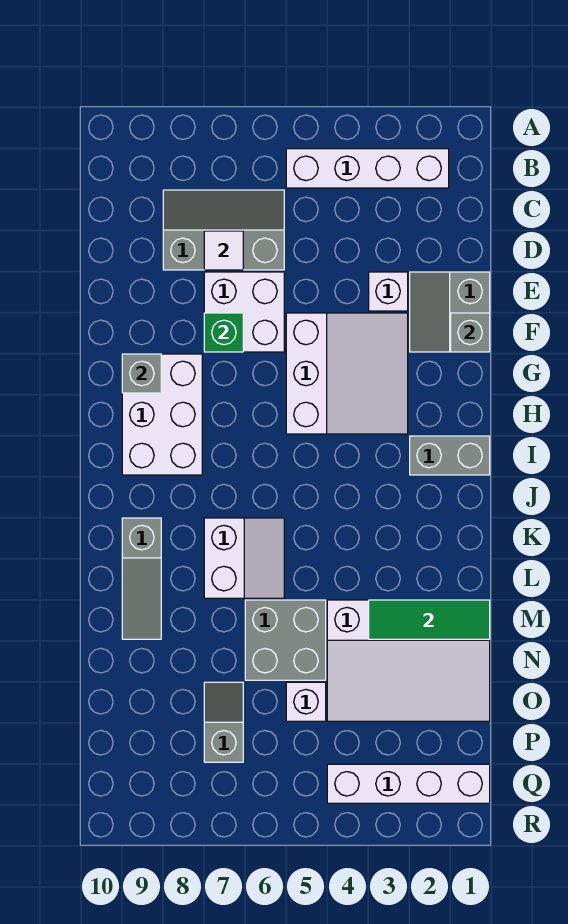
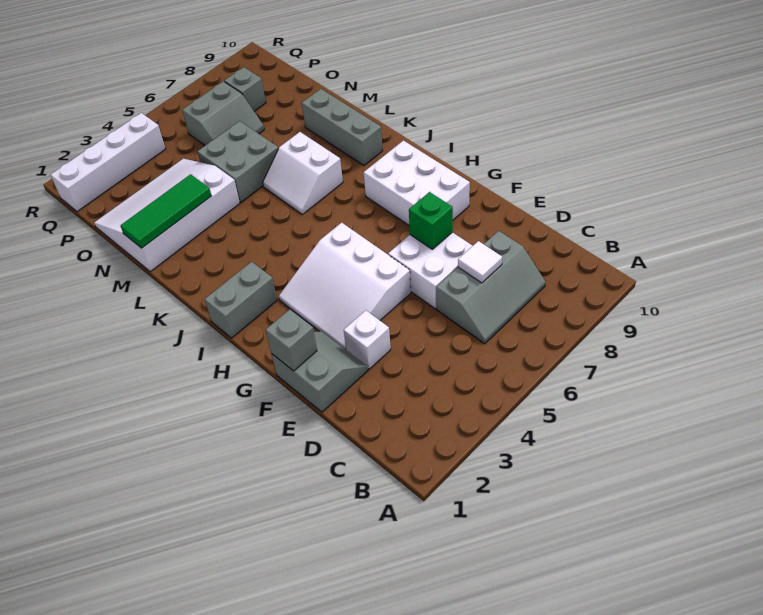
white brick B2:B5 level 1 -> none
grey brick G9 level 2 -> grey brick P8 level 1
grey slope K9:M9 level 1 top K -> grey brick K9:M9 level 1
white brick O5 level 1 -> none
grey slope O7:P7 level 1 top P -> grey slope O6:P7 level 1 top P

